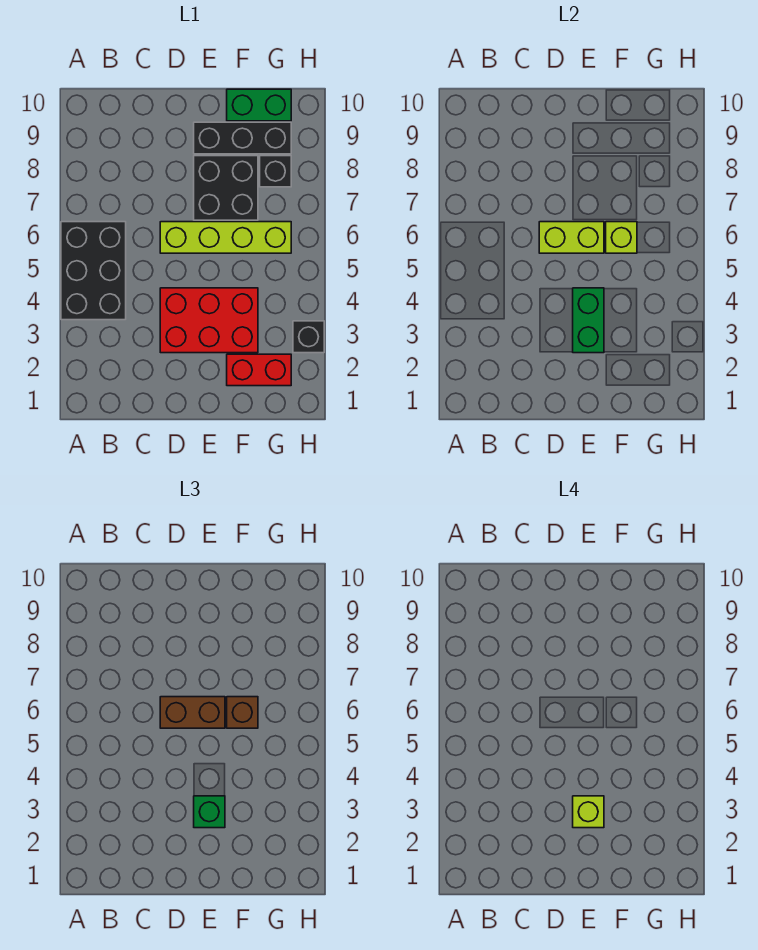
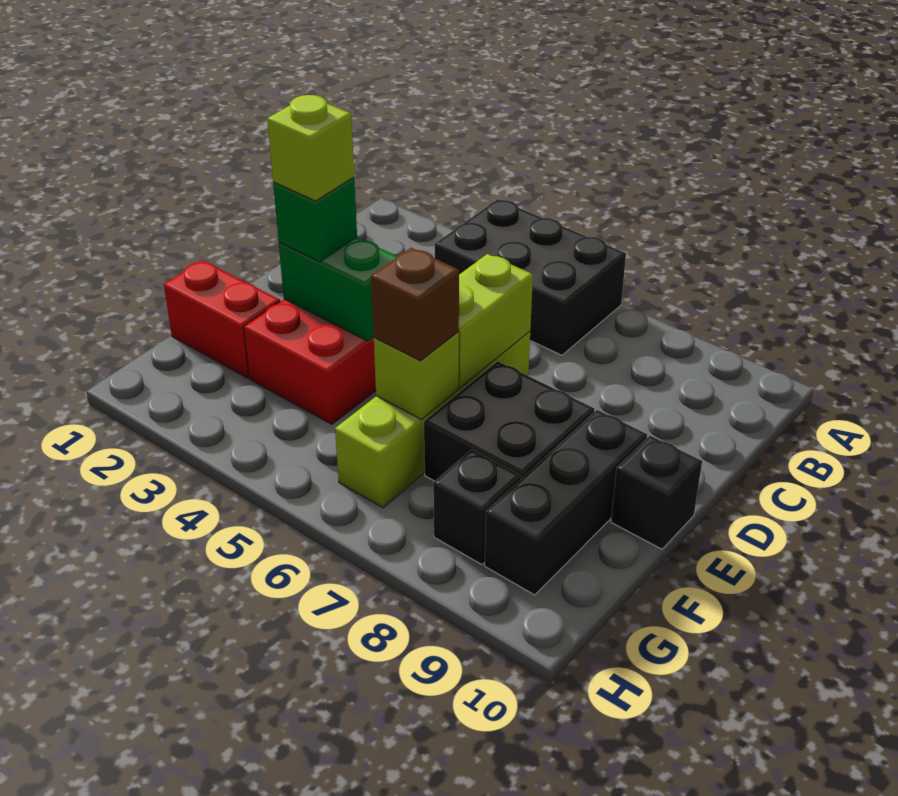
brown brick D6:E6 level 3 -> none
red brick F2:G2 level 1 -> red brick F1:F2 level 1
green brick F10:G10 level 1 -> none
black brick H3 level 1 -> black brick E10 level 1

